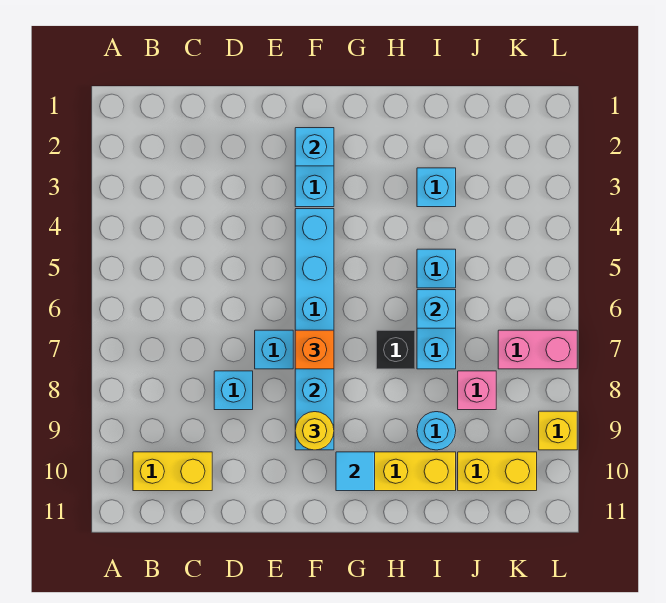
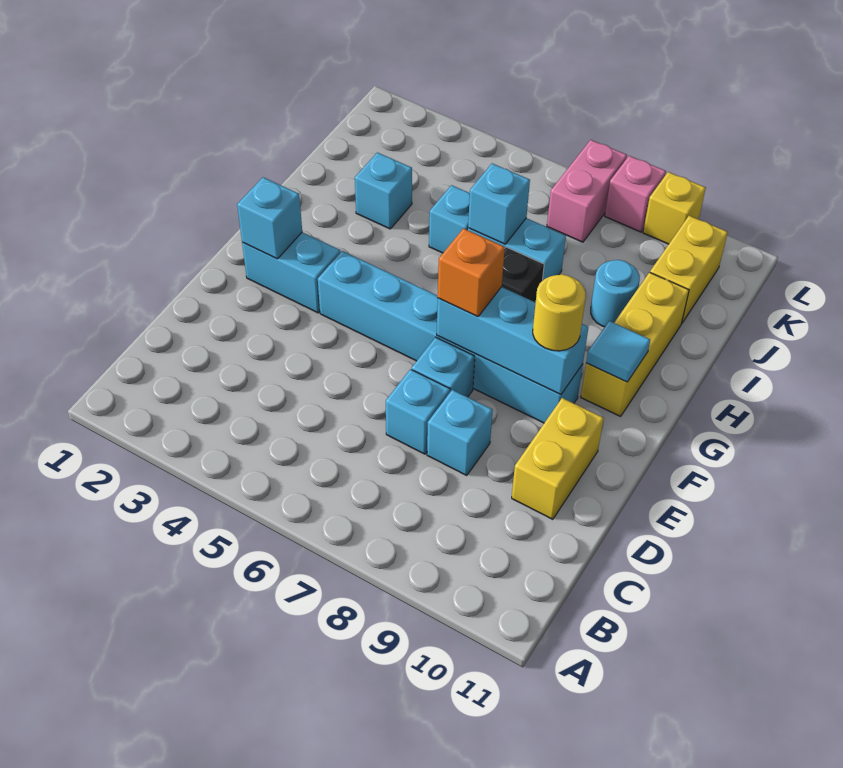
yellow brick B10:C10 level 1 -> yellow brick D10:E10 level 1
none -> cyan brick D7 level 1
pink brick J8 level 1 -> pink brick L8 level 1

